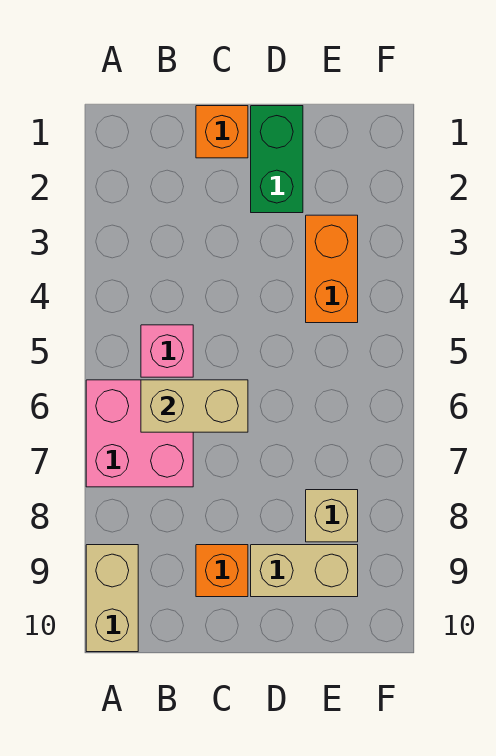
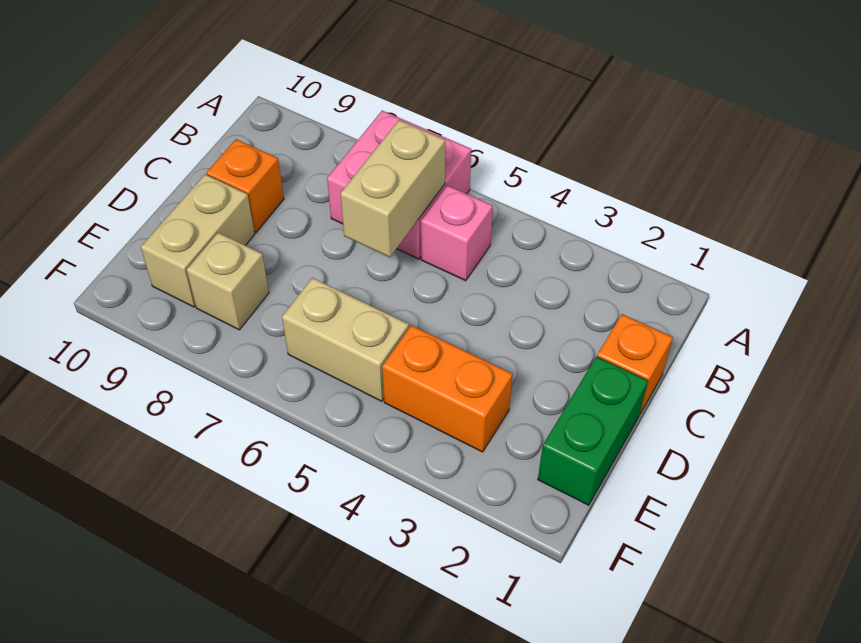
tan brick A9:A10 level 1 -> tan brick E5:E6 level 1
green brick D1:D2 level 1 -> green brick D1:E1 level 1

